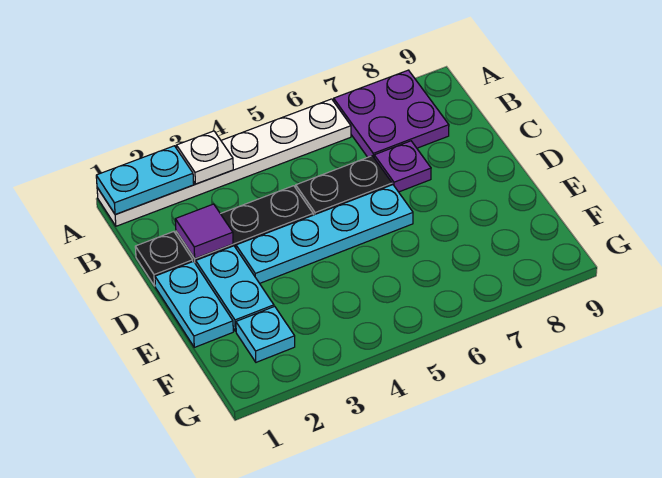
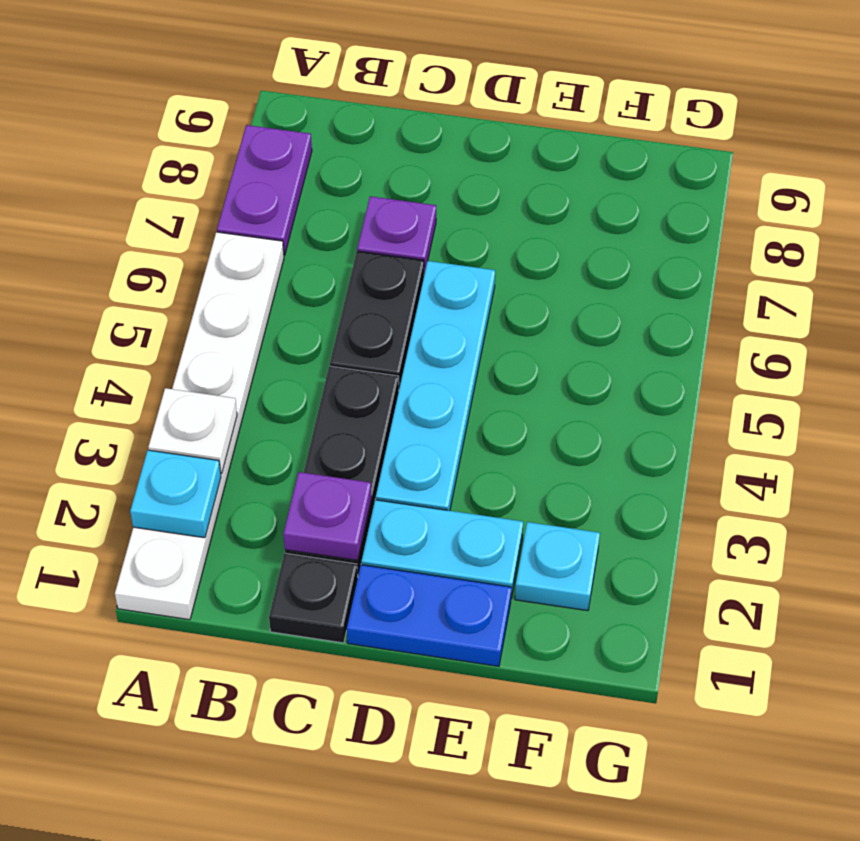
cyan plate A1:A2 level 2 -> cyan plate A2 level 2
purple plate A7:B8 level 1 -> purple plate A7:A8 level 1
purple tile C2 level 2 -> purple plate C2 level 2
cyan plate D1:E1 level 1 -> blue plate D1:E1 level 1

